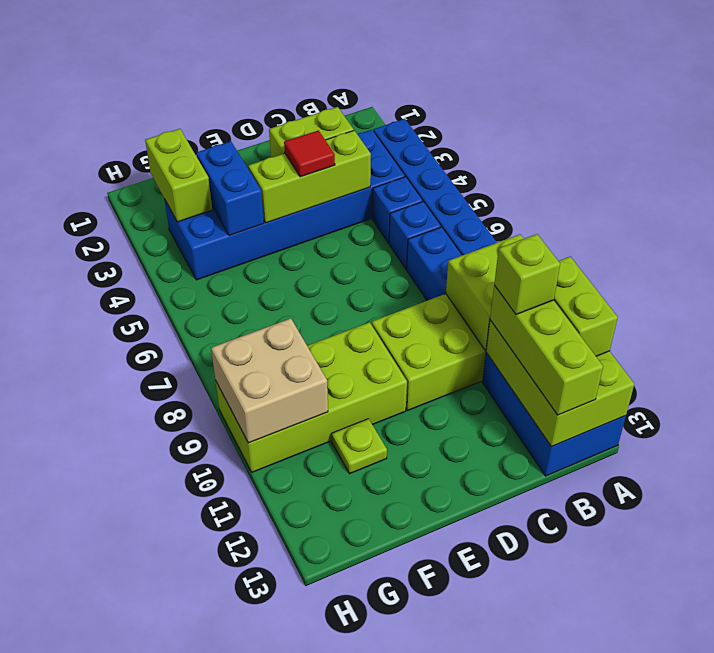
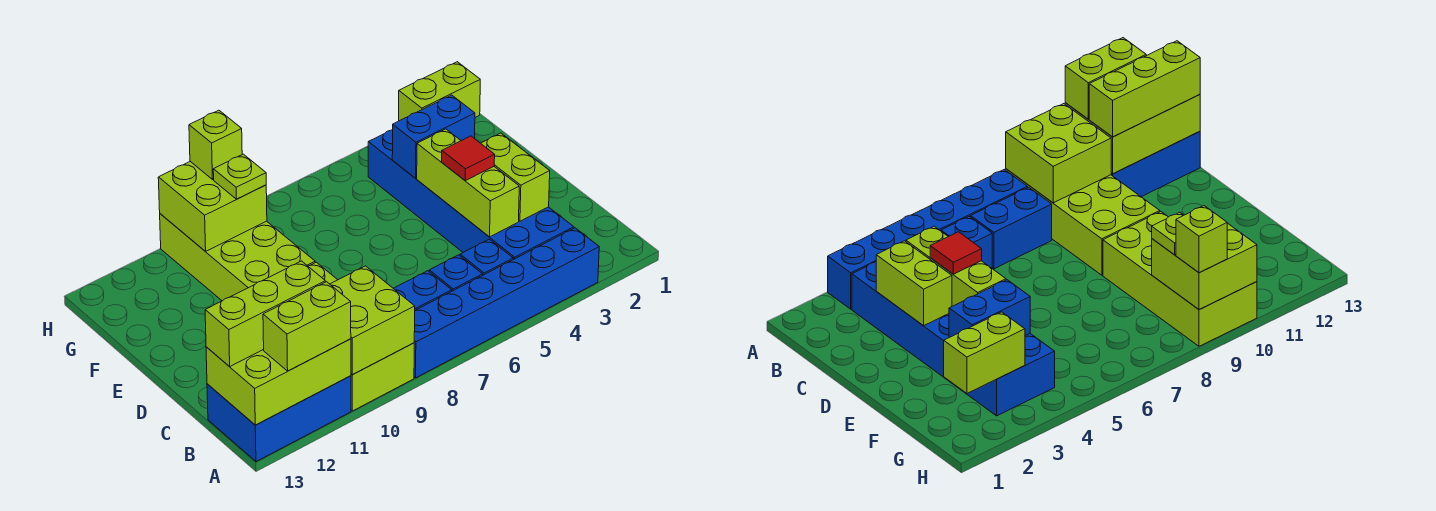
lime brick B11 level 4 -> lime brick H9 level 3
lime plate F11 level 1 -> lime plate G9 level 3
tan brick G9:H10 level 2 -> lime brick G9:H10 level 2

